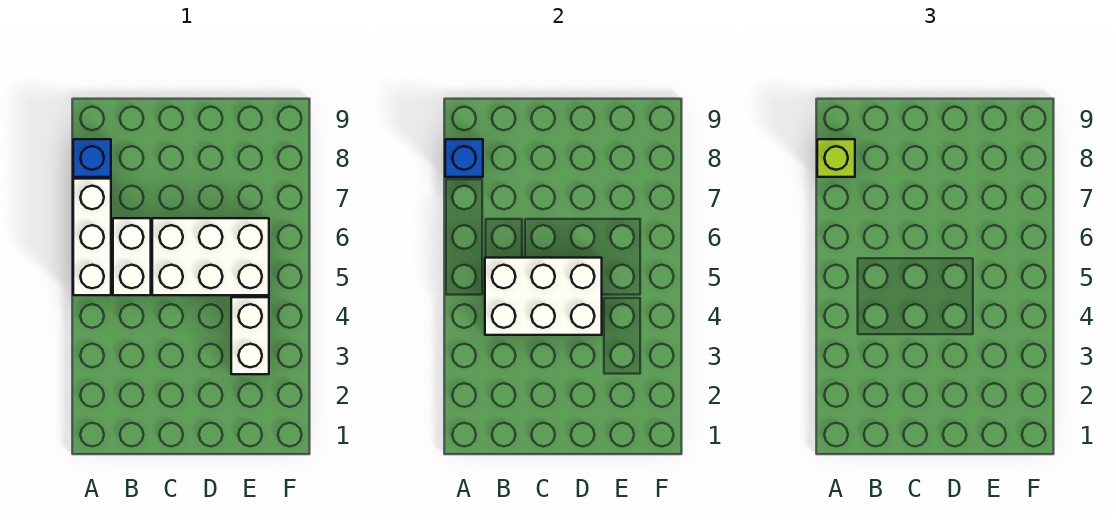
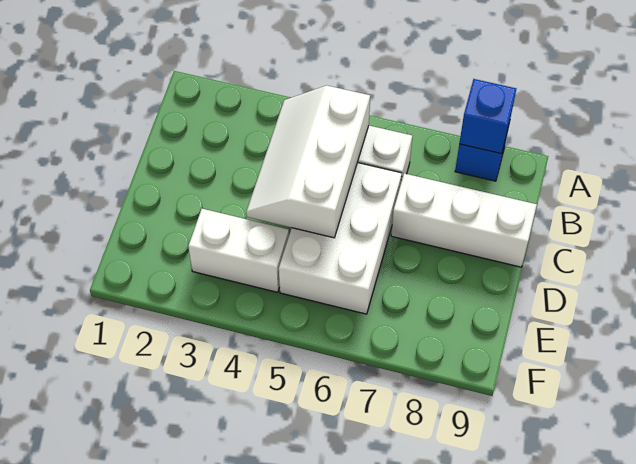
white brick A5:A7 level 1 -> white brick C7:C9 level 1
lime brick A8 level 3 -> none
white brick B4:D5 level 2 -> white slope B4:D5 level 2 top 5

